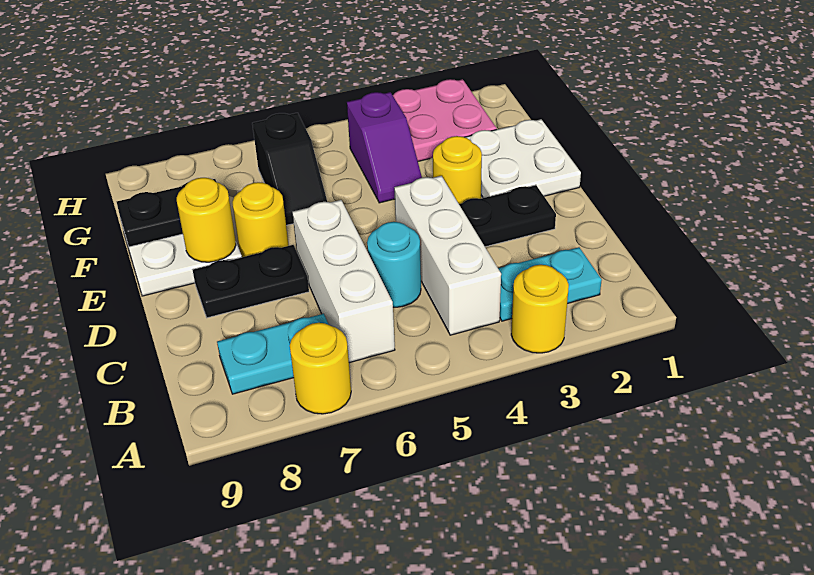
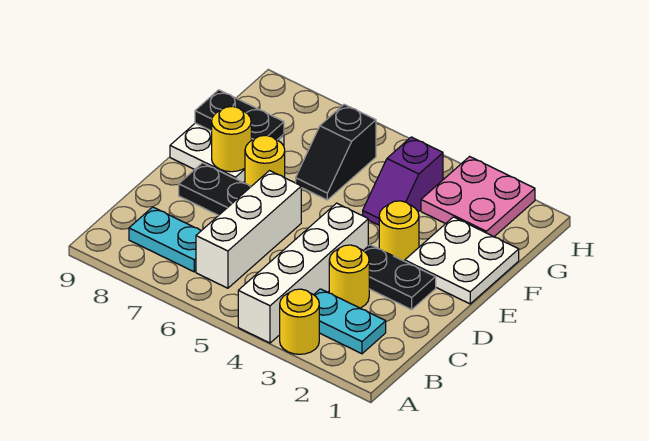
yellow round brick A7 level 1 -> yellow round brick C3 level 1
white brick B4:D4 level 1 -> white brick A4:D4 level 1
cyan round brick C5 level 1 -> none

